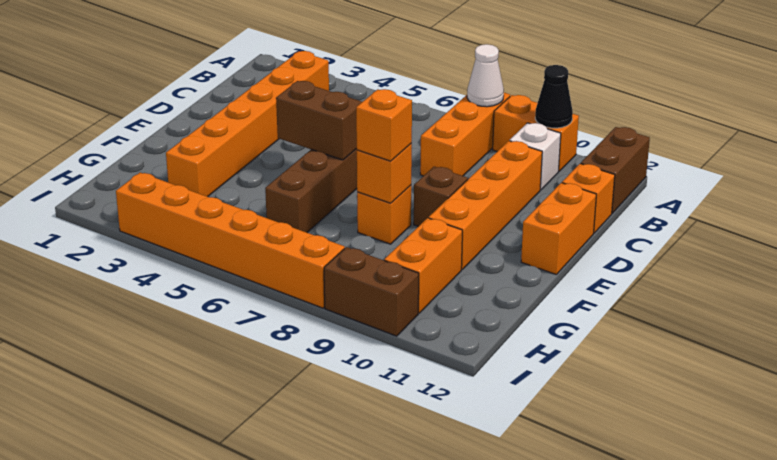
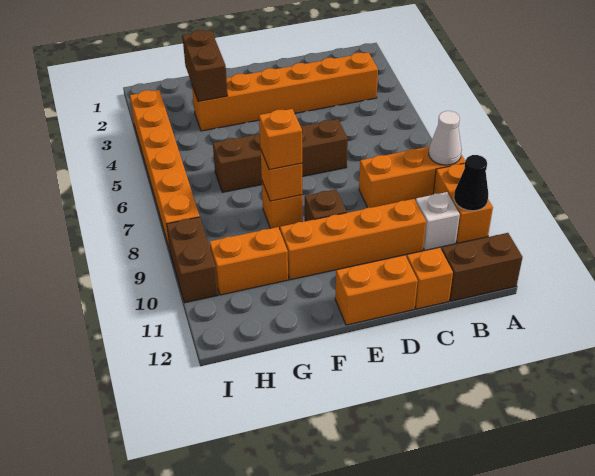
brown brick E5:E6 level 2 -> brown brick G2:G3 level 2

